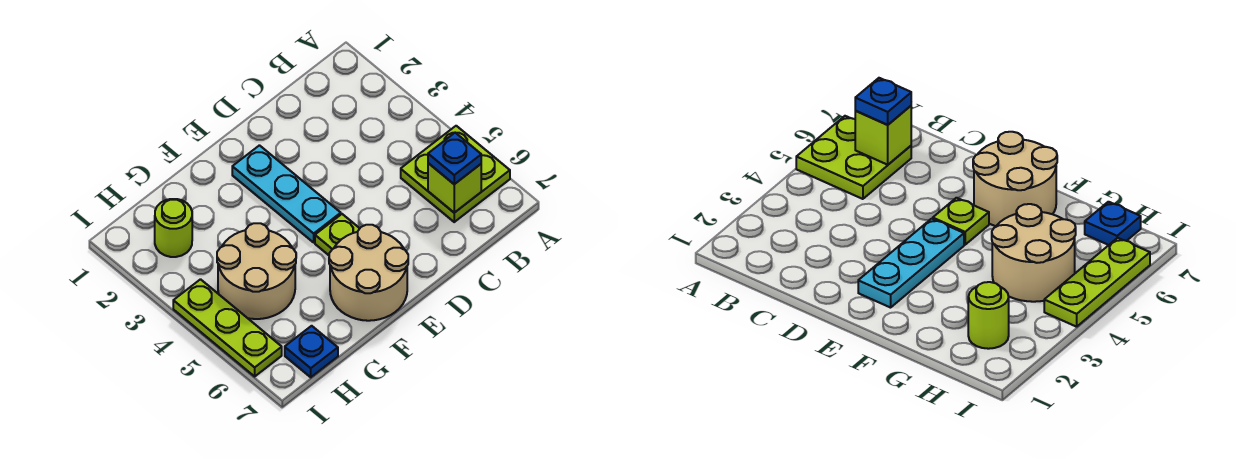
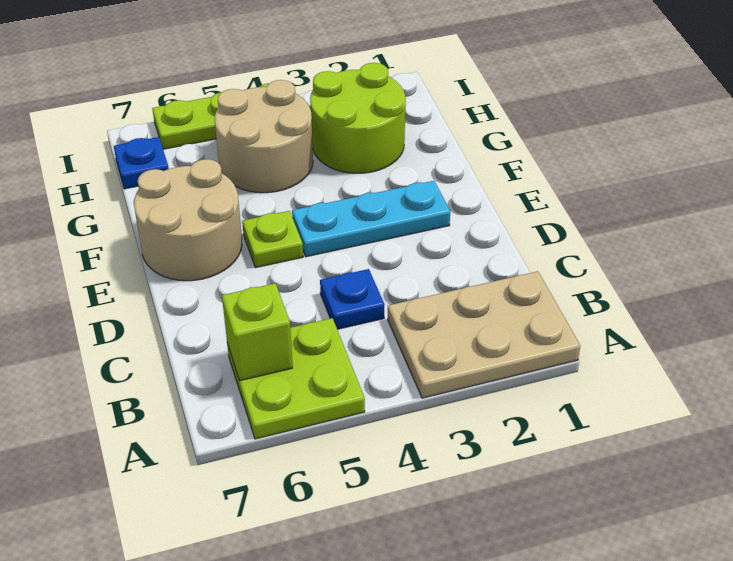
none -> tan plate A1:B3 level 1
blue plate B6 level 3 -> blue plate C4 level 1
lime round brick H2 level 1 -> lime round brick G2:H3 level 1

